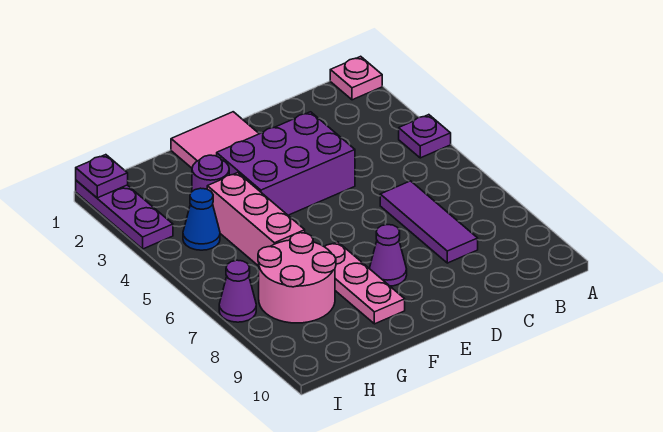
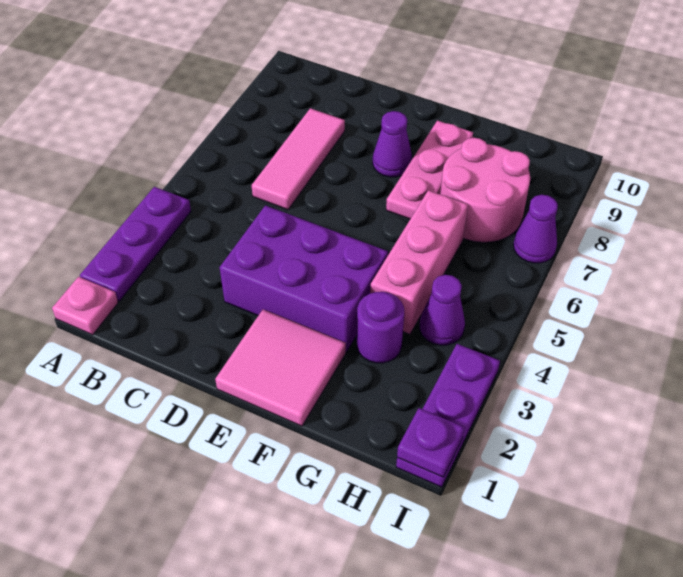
purple plate A4 level 1 -> purple plate A2:A4 level 1
purple tile C6:C8 level 1 -> pink tile C6:C8 level 1
blue cone H4 level 1 -> purple cone H4 level 1

